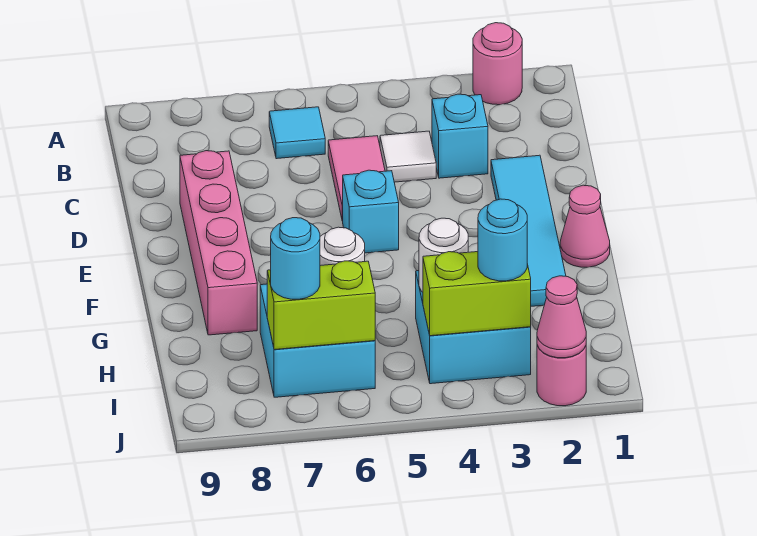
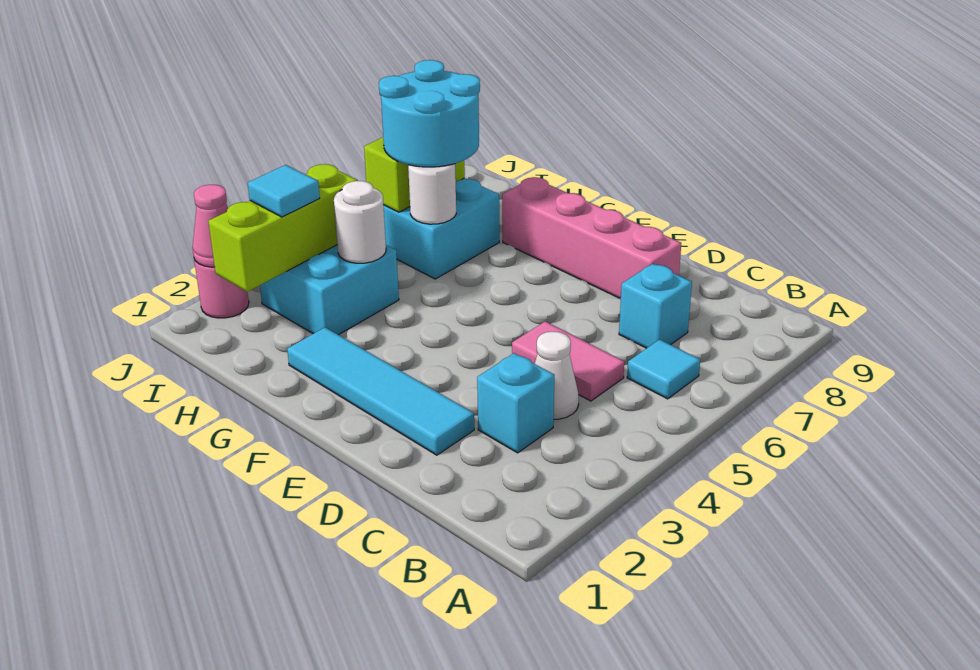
pink round brick A2 level 1 -> none
white tile C4 level 1 -> white cone C4 level 1
cyan brick E5 level 1 -> cyan brick C7 level 1
pink cone F1 level 1 -> none
lime brick I3:I4 level 2 -> lime brick I2:I4 level 2
cyan round brick I3 level 3 -> cyan tile I3 level 3
cyan round brick I7 level 3 -> cyan round brick H6:I7 level 3

